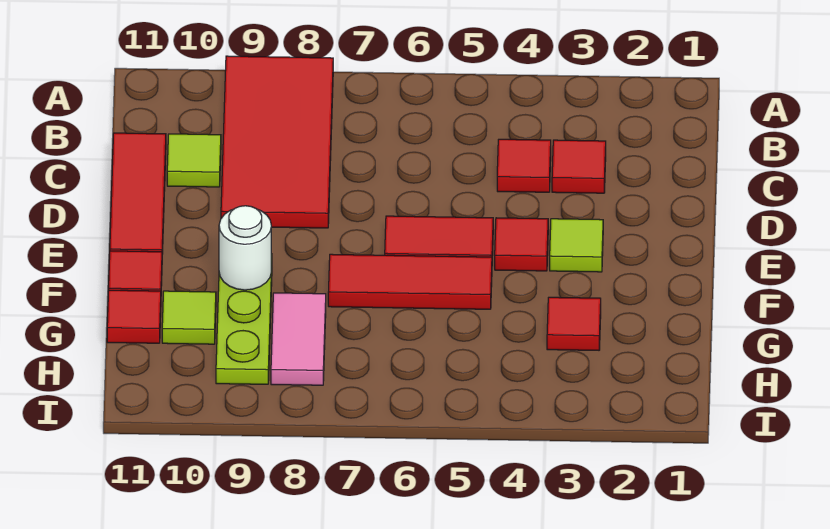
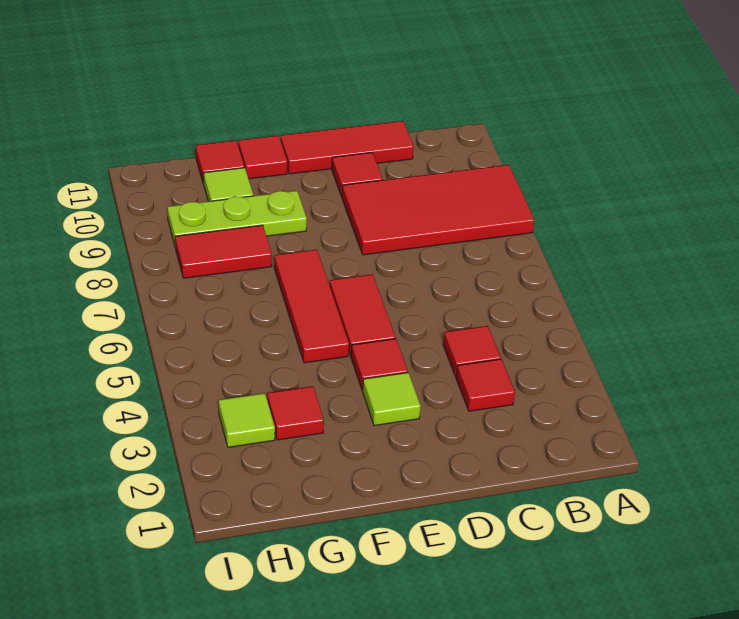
lime tile C10 level 1 -> lime tile H3 level 1
none -> red tile D10 level 1
white round brick F9 level 2 -> none
pink tile G8:H8 level 1 -> red tile G8:H8 level 1

